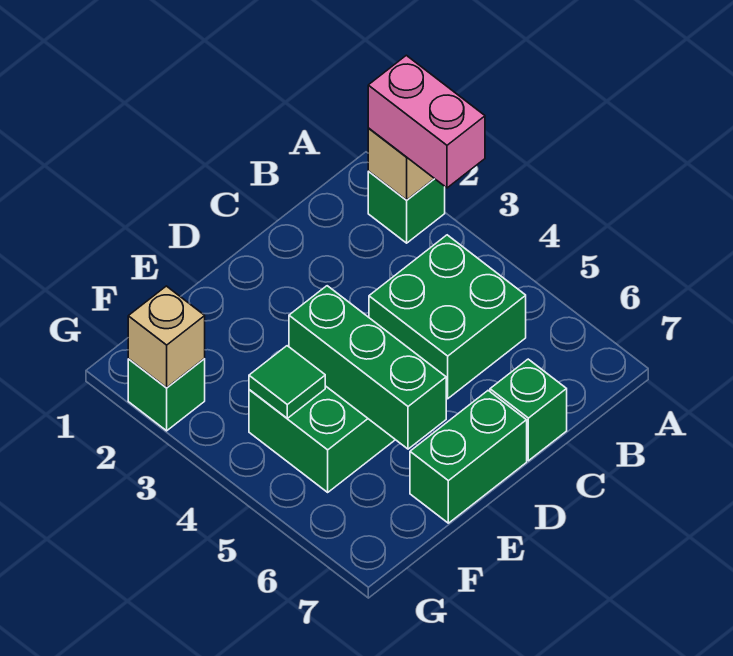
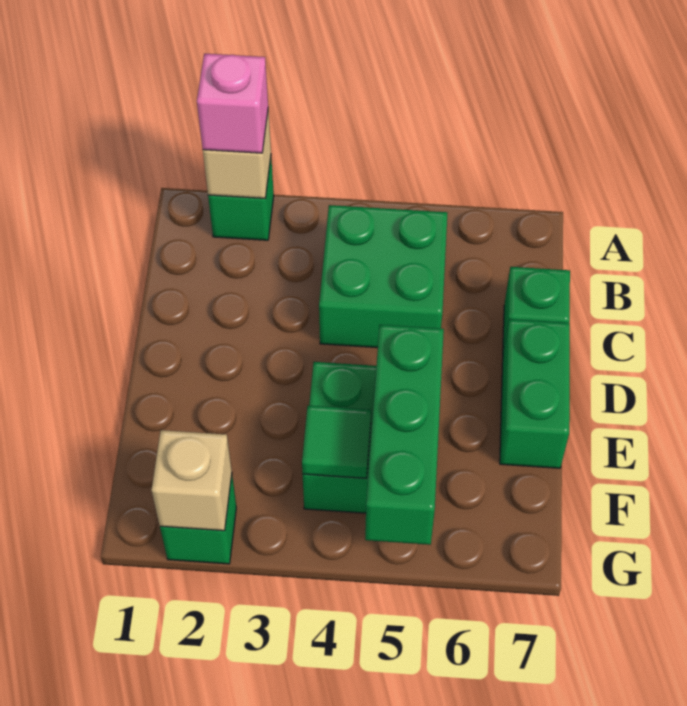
pink brick A2:A3 level 3 -> pink brick A2 level 3
green brick E4:E6 level 2 -> green brick E5:G5 level 2

